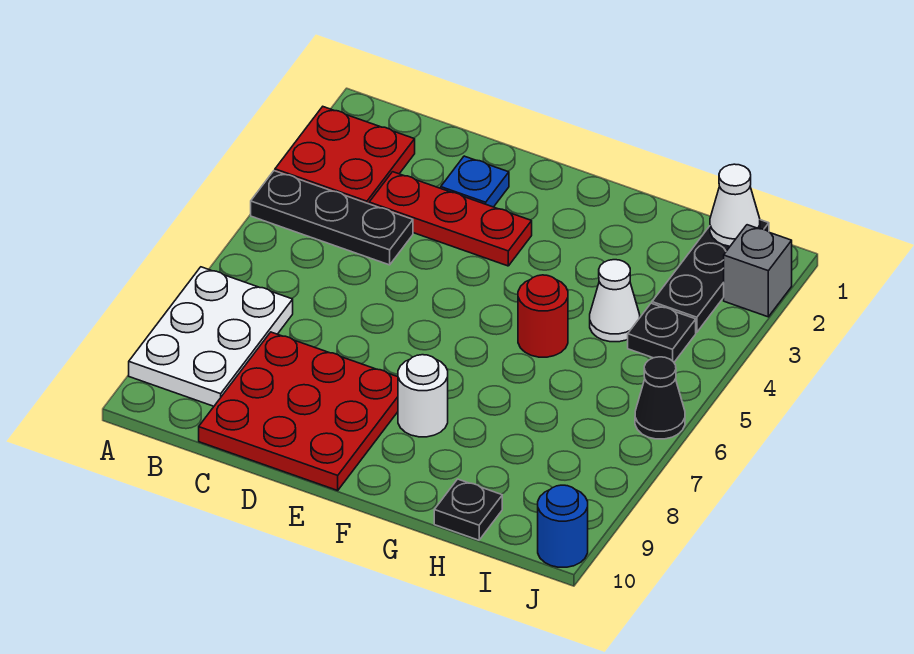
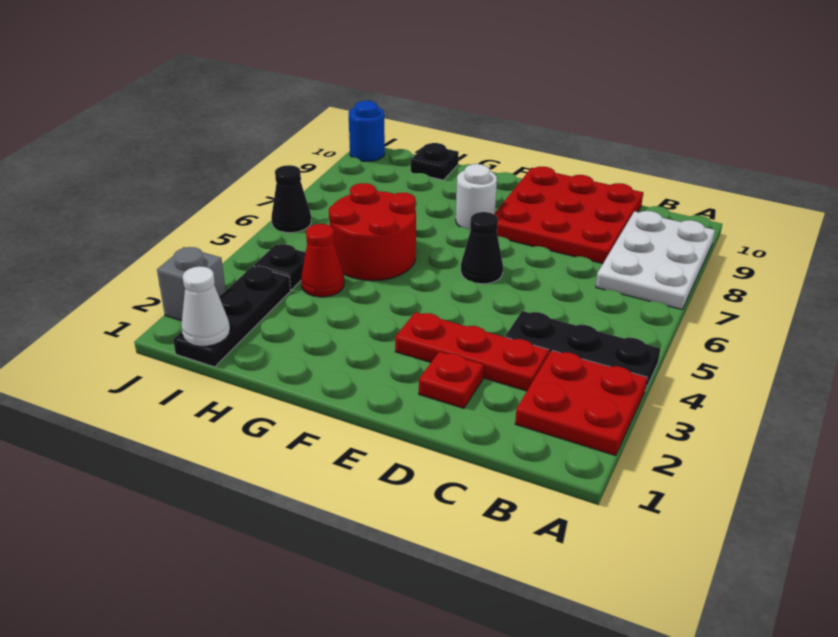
blue plate D2 level 1 -> red plate D2 level 1
none -> black cone E6 level 1
red round brick G5 level 1 -> red round brick G5:H6 level 1
white cone H4 level 1 -> red cone H4 level 1

